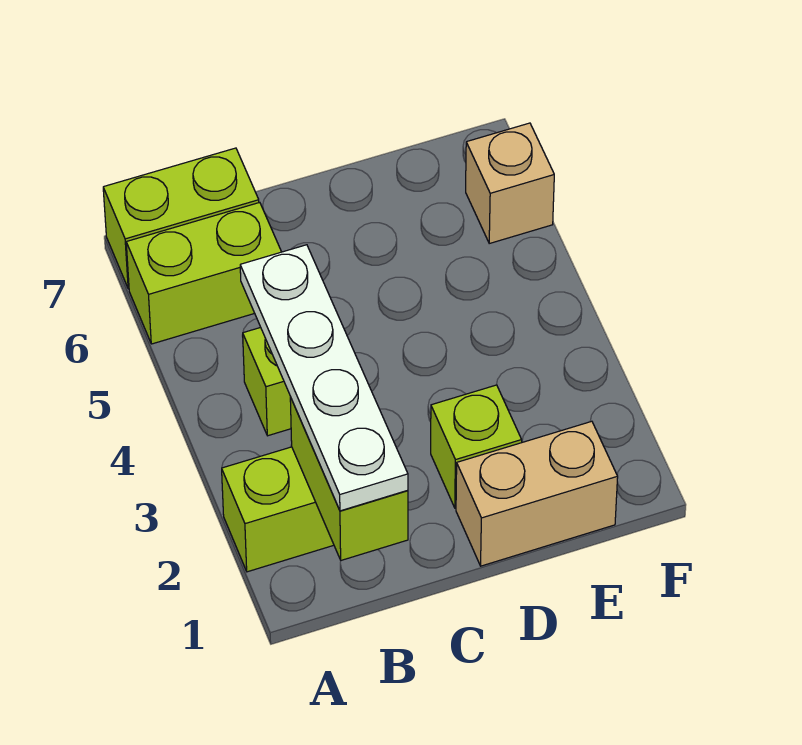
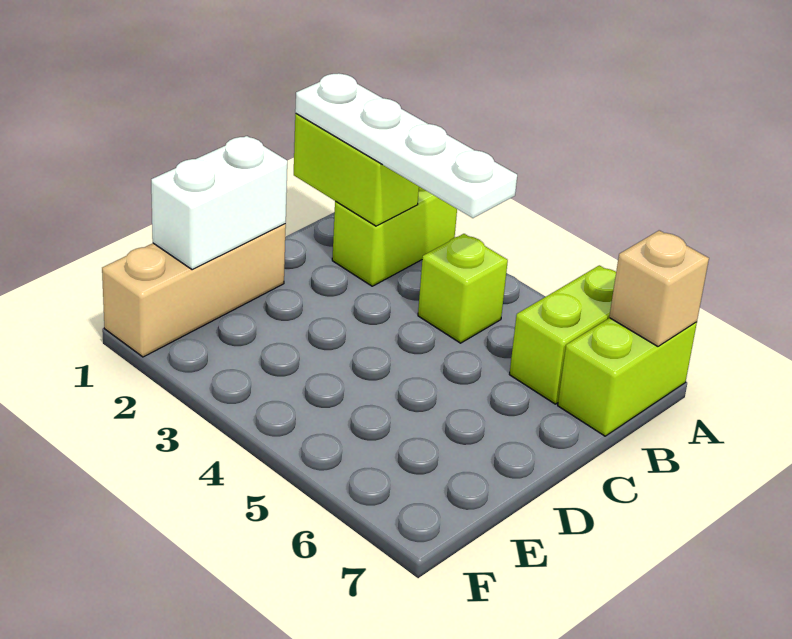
tan brick D1:E1 level 1 -> tan brick D1:F1 level 1
none -> white brick D1:E1 level 2
lime brick D2 level 1 -> none
tan brick F6 level 1 -> tan brick A7 level 2

